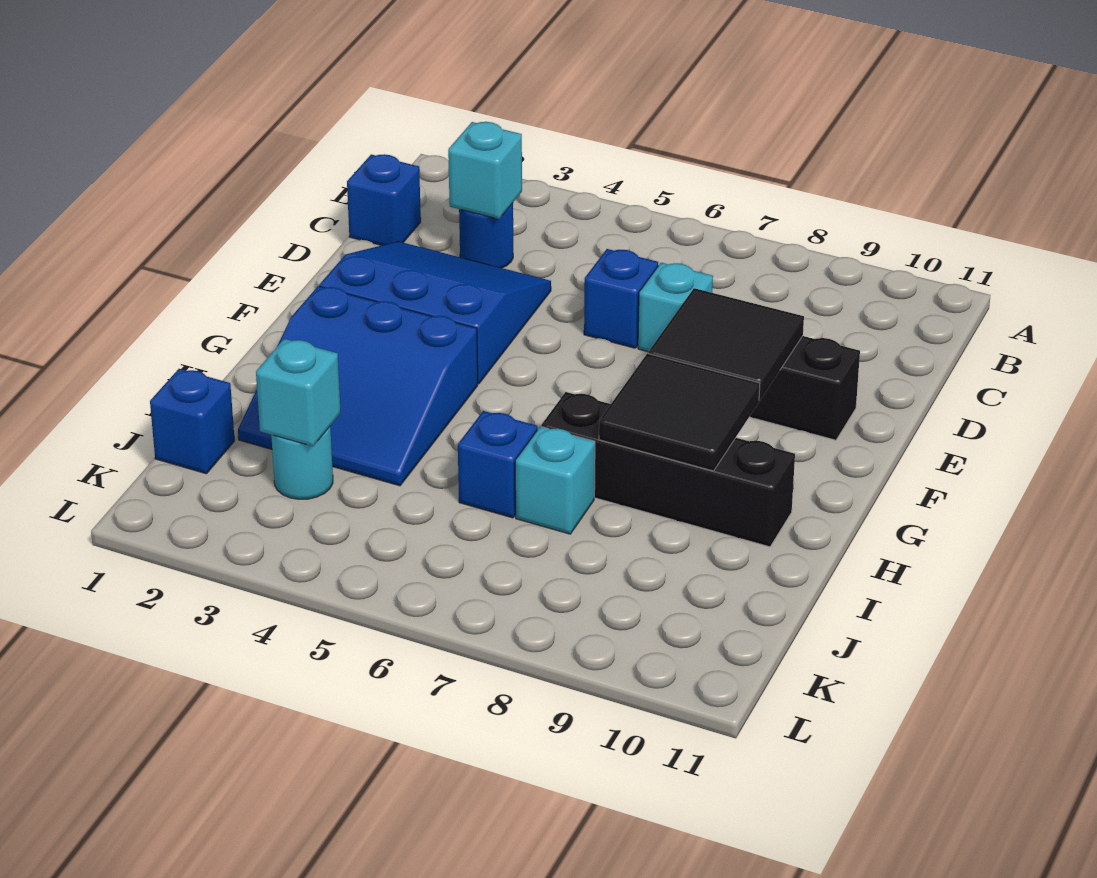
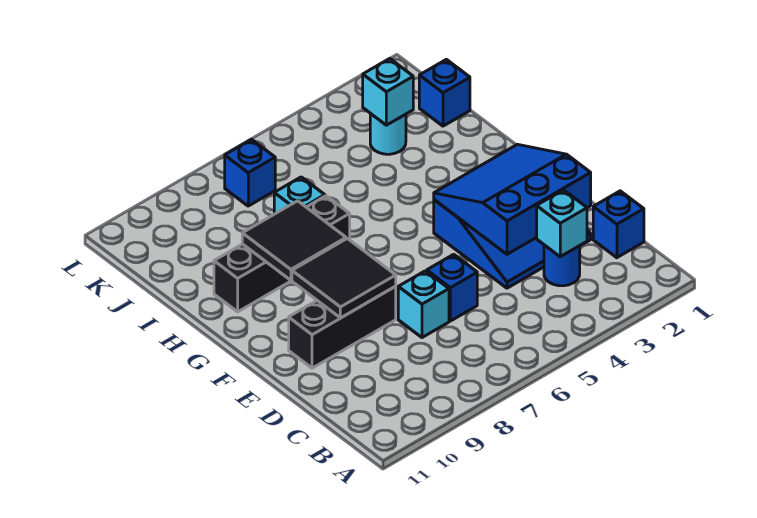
blue slope G2:I4 level 1 top G -> blue slope D2:F4 level 2 top D
blue brick I6 level 1 -> blue brick K7 level 1

